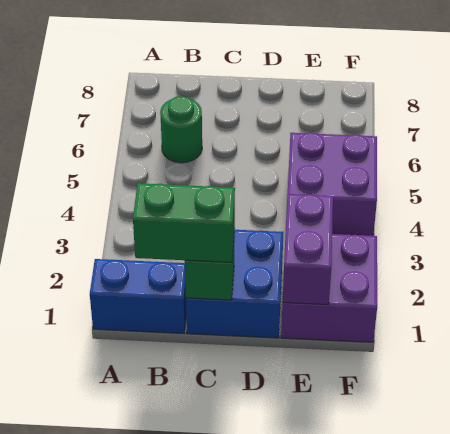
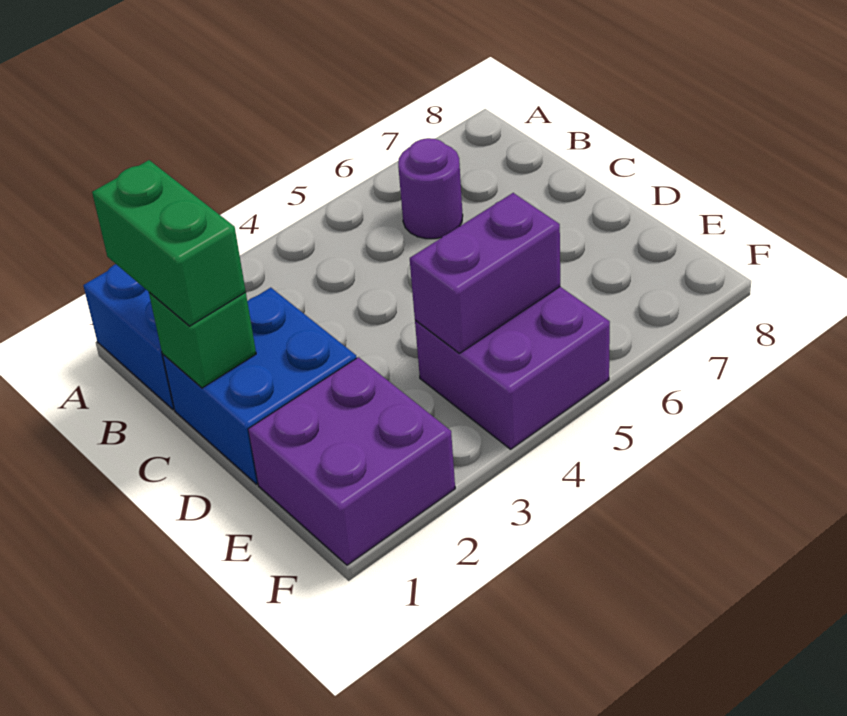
green round brick B6 level 1 -> purple round brick B6 level 1
purple brick E1:E2 level 2 -> purple brick E4:E5 level 2

